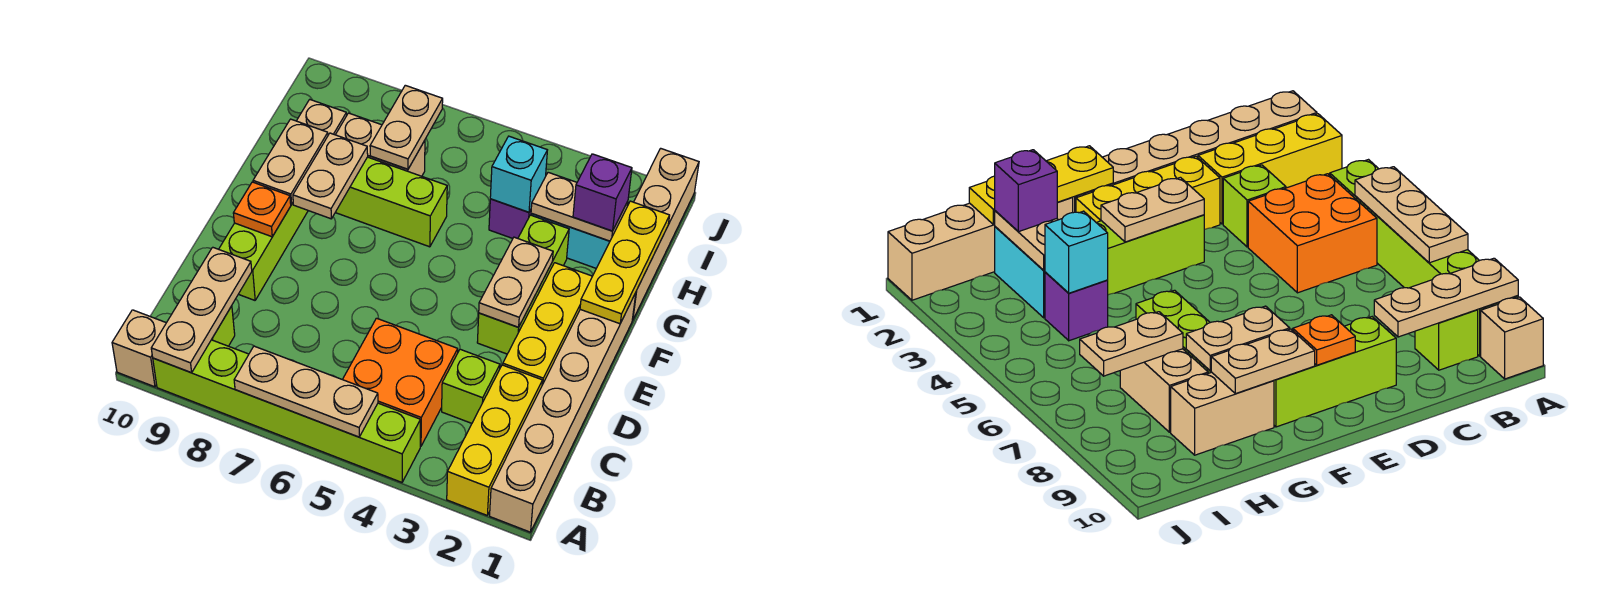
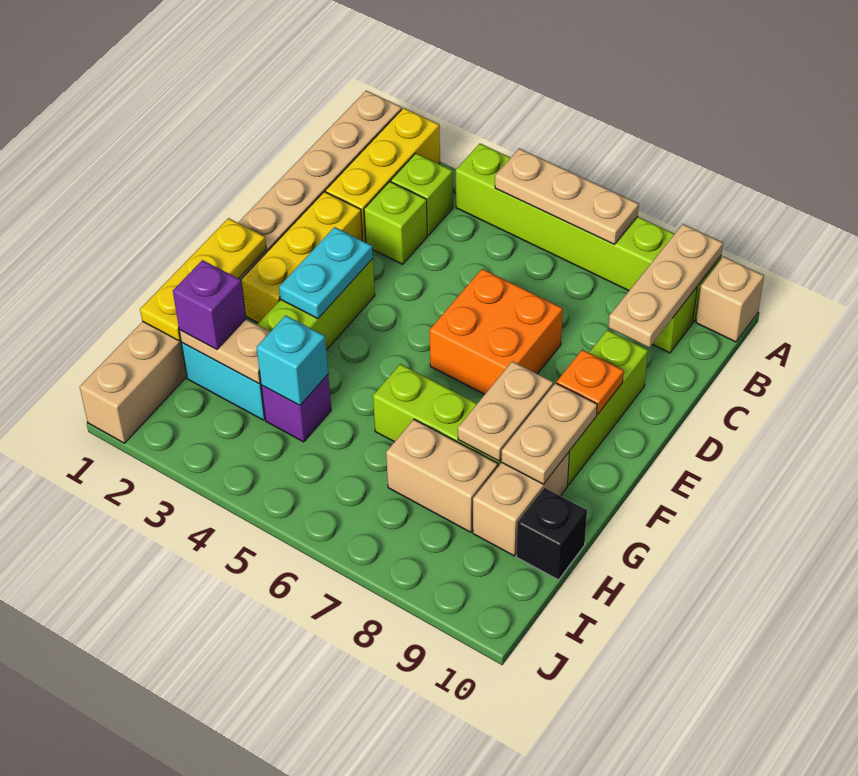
none -> lime brick B3 level 1
orange brick B4:C5 level 1 -> orange brick D6:E7 level 1
tan plate E3:F3 level 2 -> cyan plate E3:F3 level 2
tan plate H7:I7 level 2 -> none
none -> black brick H10 level 1

